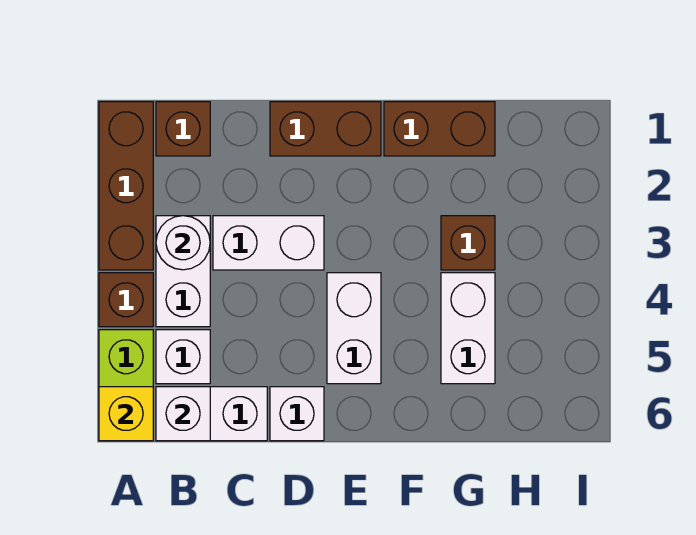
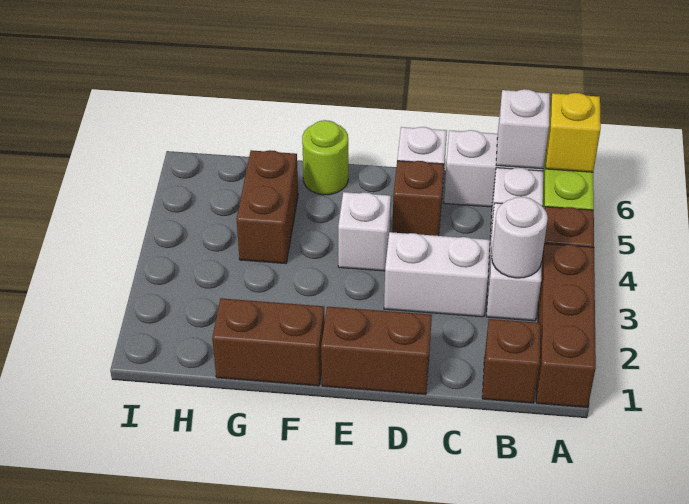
white brick E4:E5 level 1 -> white brick E4 level 1
none -> lime round brick F6 level 1
brown brick G3 level 1 -> brown brick D5 level 1
white brick G4:G5 level 1 -> brown brick G4:G5 level 1

